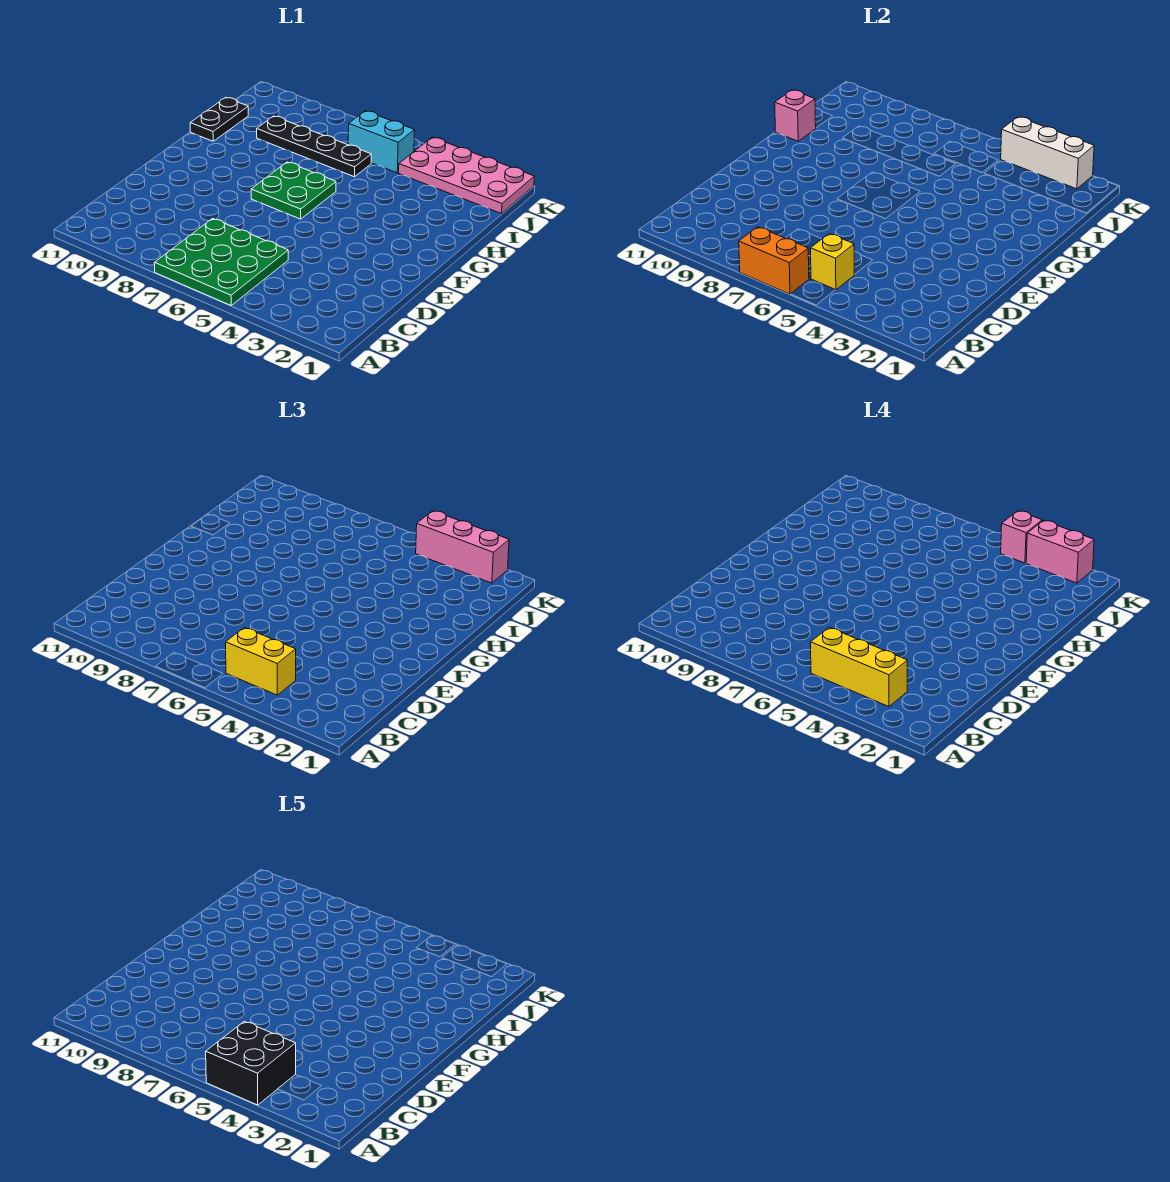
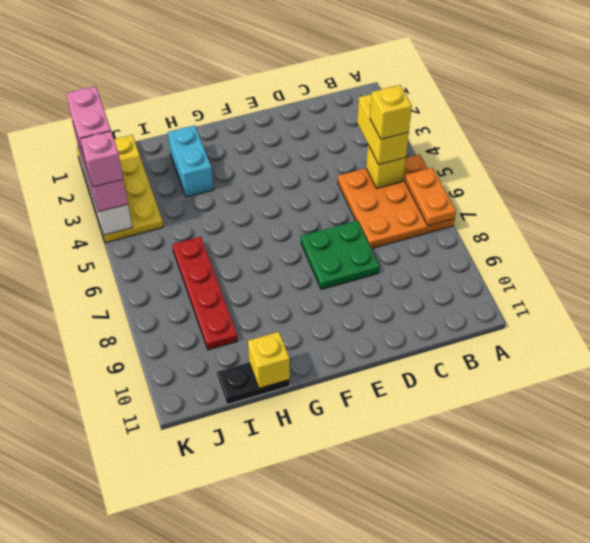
black brick A4:B5 level 5 -> none
green plate A5:C7 level 1 -> orange plate A5:C7 level 1
orange brick A6:A7 level 2 -> orange plate A6:A7 level 2
yellow brick B3:B5 level 4 -> yellow brick B5 level 4
green plate F6:G7 level 1 -> green plate D7:E8 level 1
pink brick H11 level 2 -> yellow brick H11 level 2
black plate I6:I9 level 1 -> red plate I6:I9 level 1
pink plate J1:K4 level 1 -> yellow plate J1:K4 level 1
cyan brick J5:J6 level 1 -> cyan brick H2:H3 level 1

